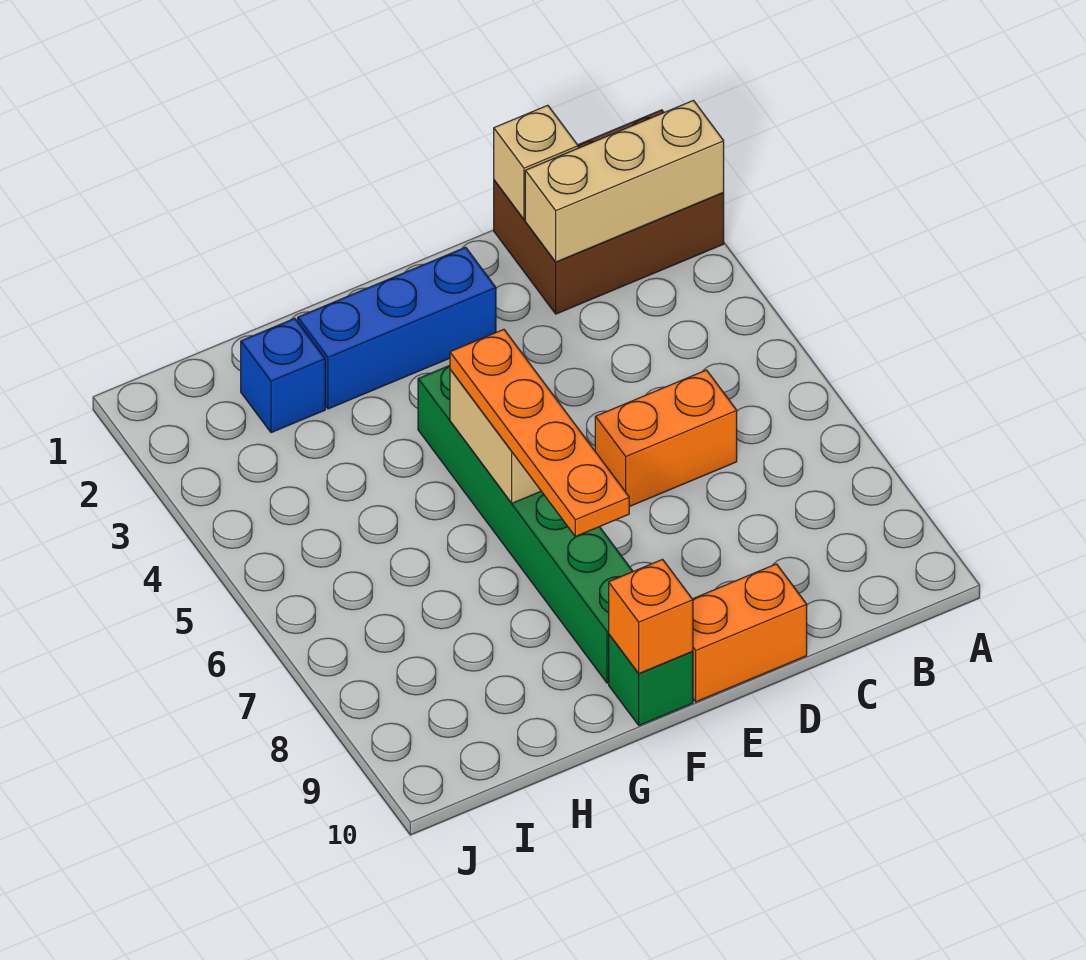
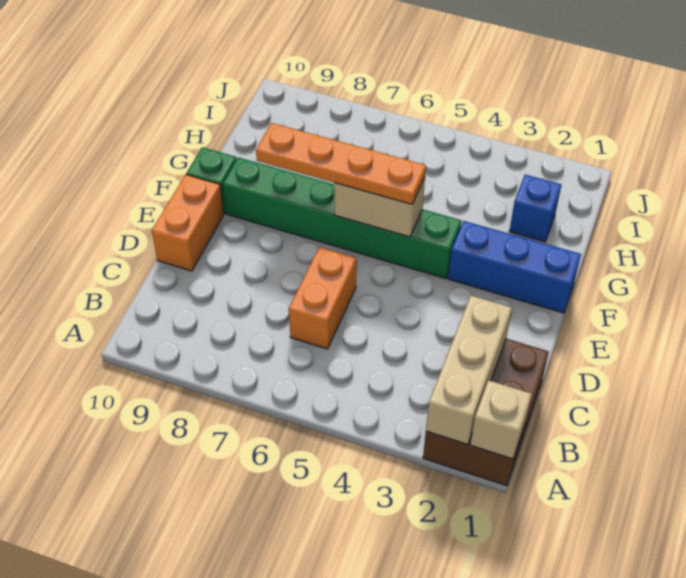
tan brick C1 level 2 -> tan brick A1 level 2
blue brick E2:G2 level 1 -> blue brick F1:F3 level 1
orange brick F10 level 2 -> none

